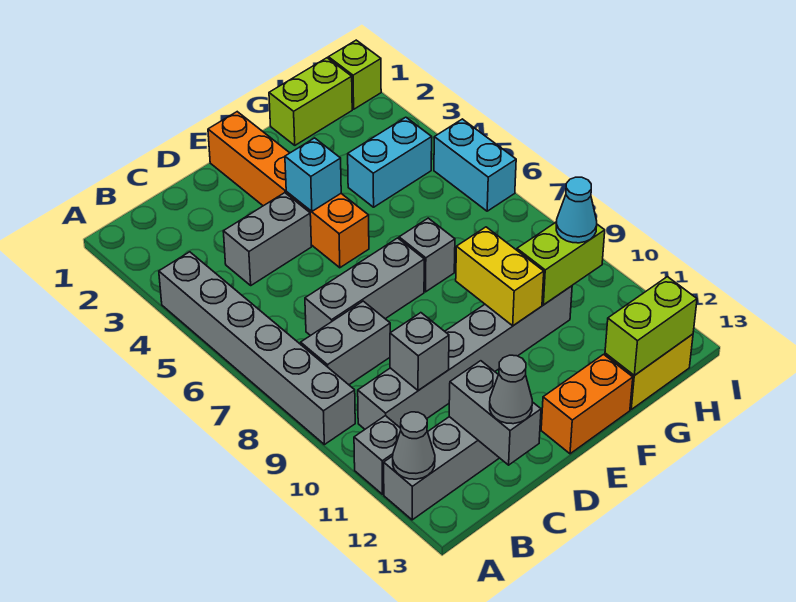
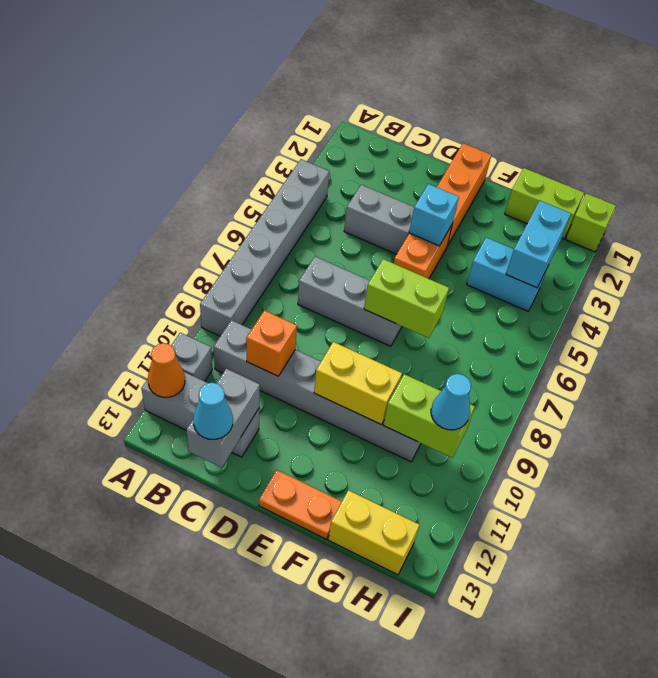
grey cone A12 level 2 -> orange cone A12 level 2
grey brick B8:C8 level 1 -> none
grey brick C10 level 2 -> orange brick C10 level 2
grey cone C13 level 3 -> cyan cone C13 level 3
orange brick E13:F13 level 1 -> orange plate E13:F13 level 1
grey brick F7 level 1 -> none
yellow brick F9:F10 level 2 -> yellow brick E10:F10 level 2
lime brick G13:H13 level 2 -> lime brick E7:F7 level 2
cyan brick I5:I6 level 1 -> cyan brick H3:H4 level 2

